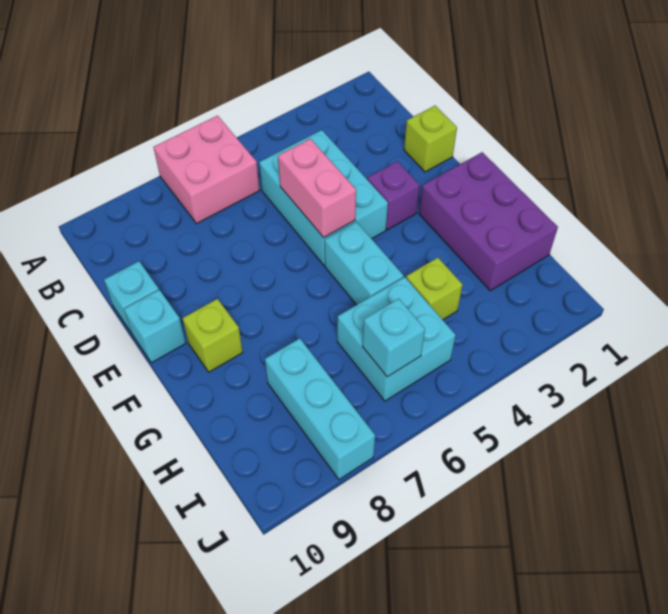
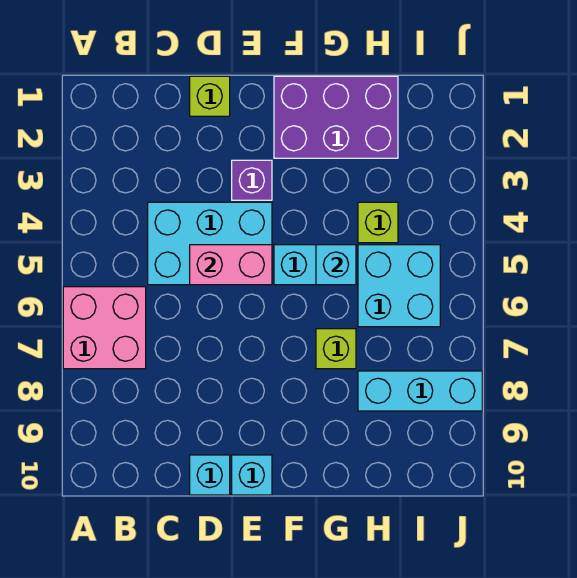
lime brick F9 level 1 -> lime brick G7 level 1
cyan brick I6 level 2 -> cyan brick G5 level 2

